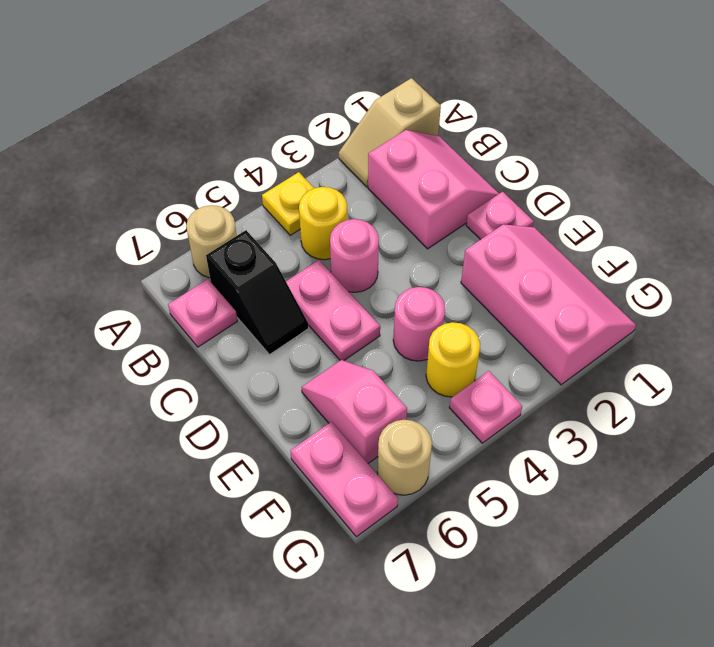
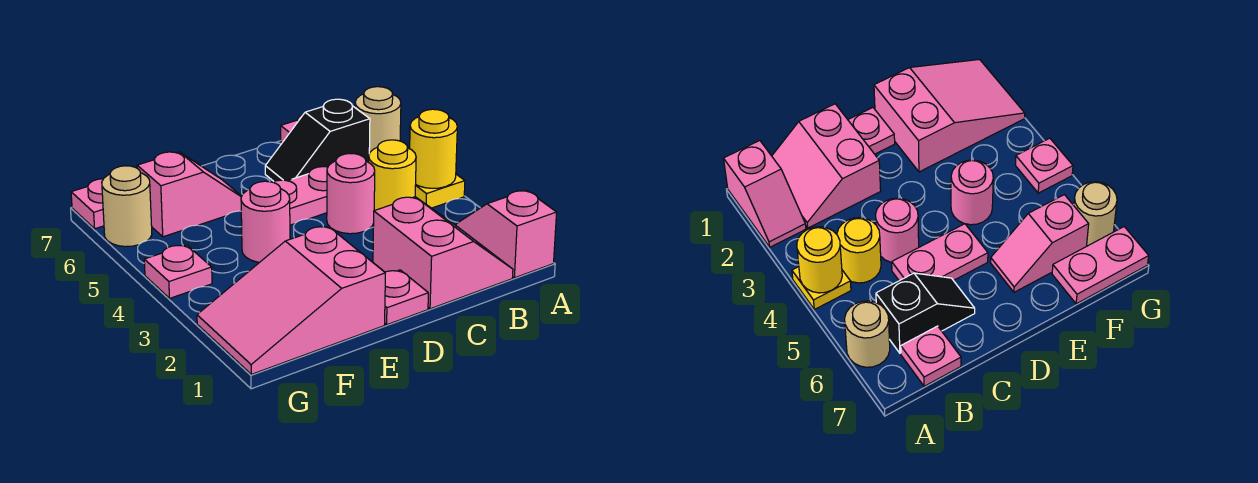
tan slope A1:A2 level 1 top 1 -> pink slope A1:A2 level 1 top 1
pink slope B1:C2 level 1 top 2 -> pink slope B1:C2 level 1 top C
pink slope E1:G2 level 1 top 2 -> pink slope E1:G2 level 1 top E
yellow round brick F4 level 1 -> yellow round brick A4 level 2

